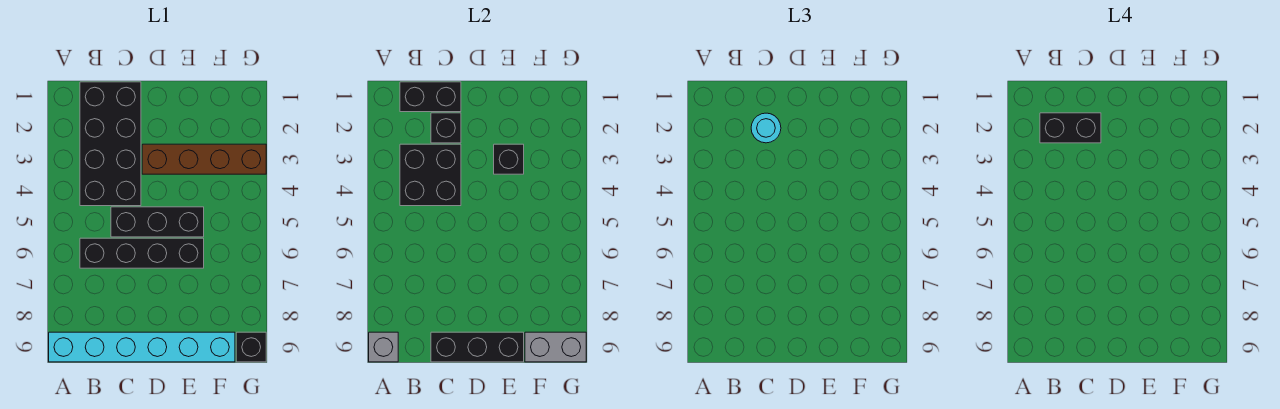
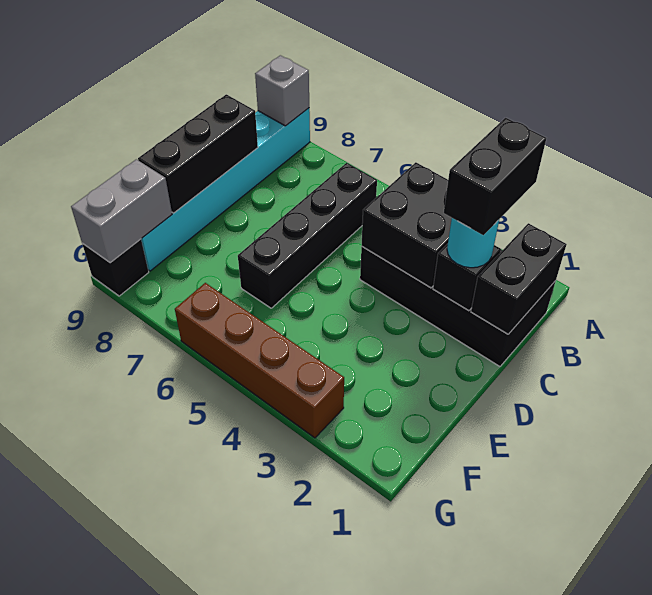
black brick C5:E5 level 1 -> none
brown brick D3:G3 level 1 -> brown brick G3:G6 level 1
black brick E3 level 2 -> none

